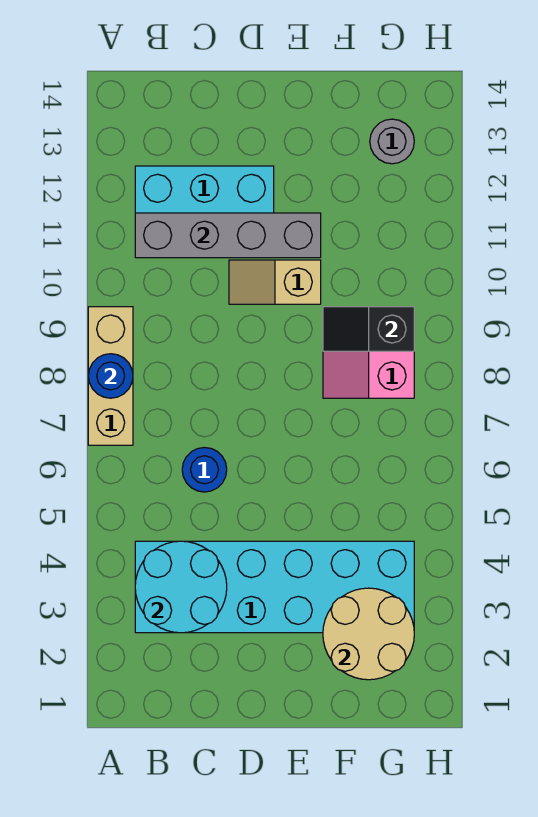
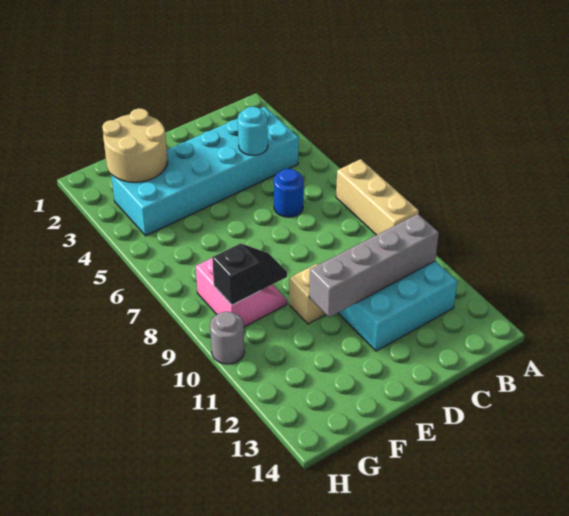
blue round brick A8 level 2 -> none
cyan round brick B3:C4 level 2 -> cyan round brick C4 level 2
grey round brick G13 level 1 -> grey round brick H10 level 1

